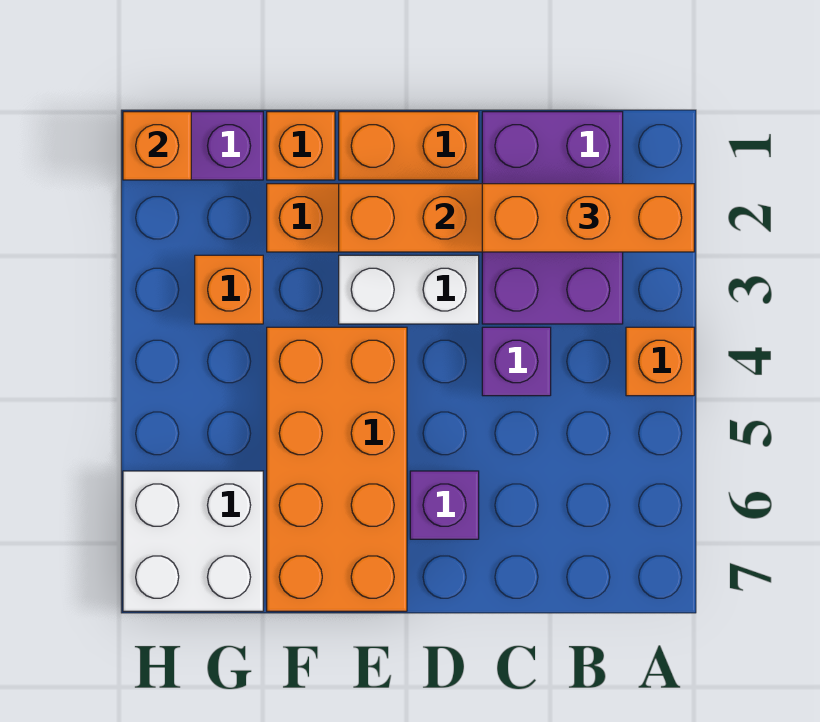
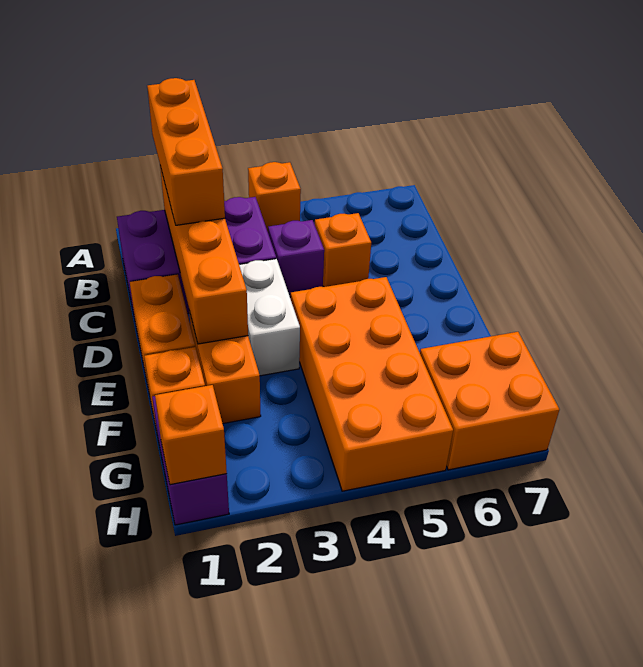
purple brick D6 level 1 -> none
orange brick E4:F7 level 1 -> orange brick E4:H5 level 1
orange brick G3 level 1 -> orange brick C5 level 1
white brick G6:H7 level 1 -> orange brick G6:H7 level 1

